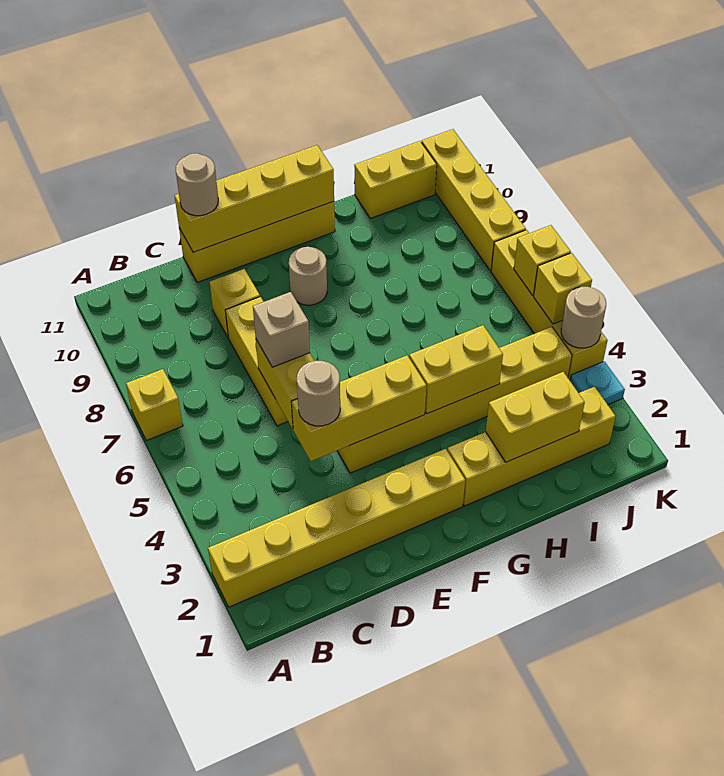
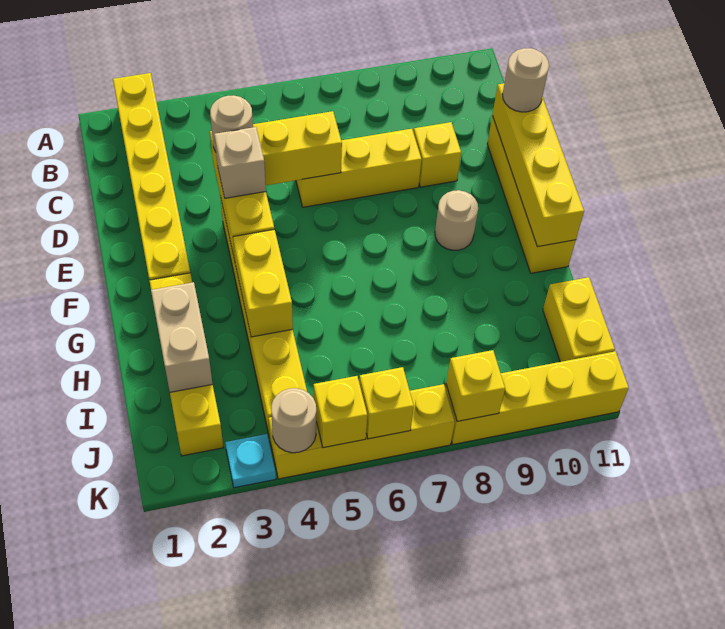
yellow brick A7 level 1 -> yellow brick K8 level 2
tan brick D6 level 3 -> tan brick E4 level 3
yellow brick H2:I2 level 2 -> tan brick H2:I2 level 2

